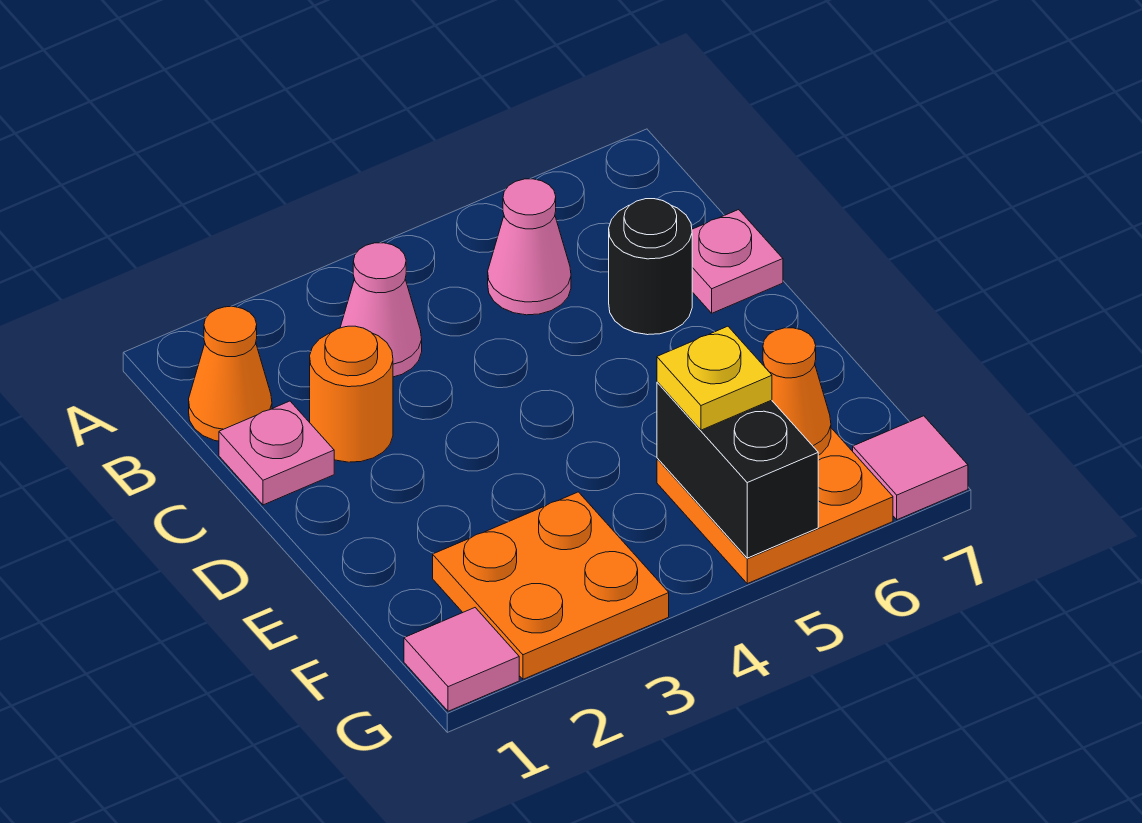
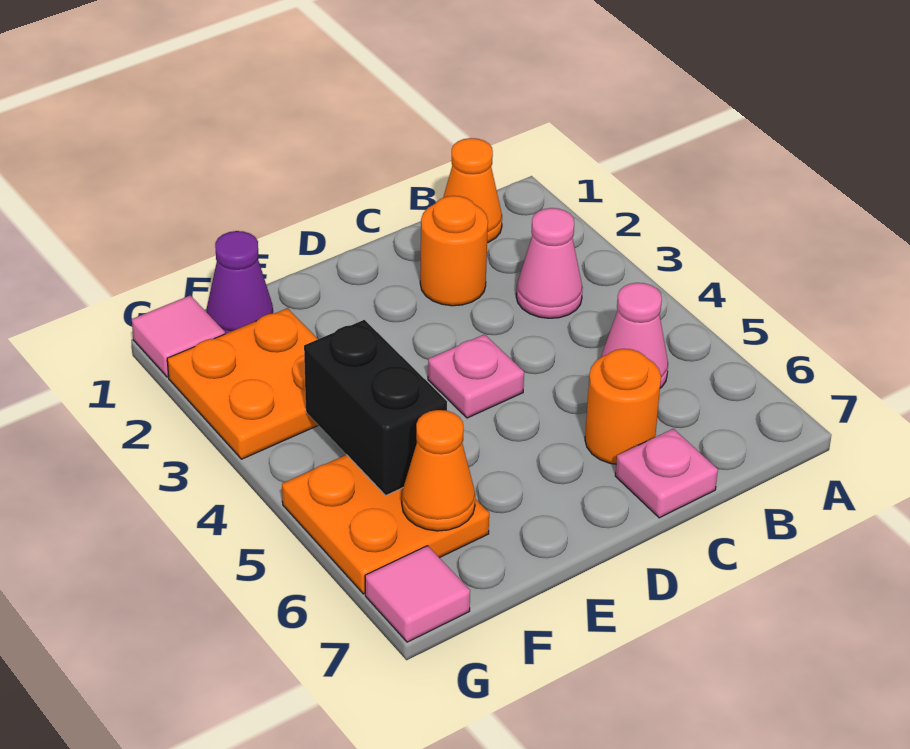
pink plate C1 level 1 -> pink plate D4 level 1
black round brick C6 level 1 -> orange round brick C6 level 1
none -> purple cone F1 level 1
black brick F5:G5 level 2 -> black brick F4:F5 level 2
yellow plate F5 level 3 -> none

